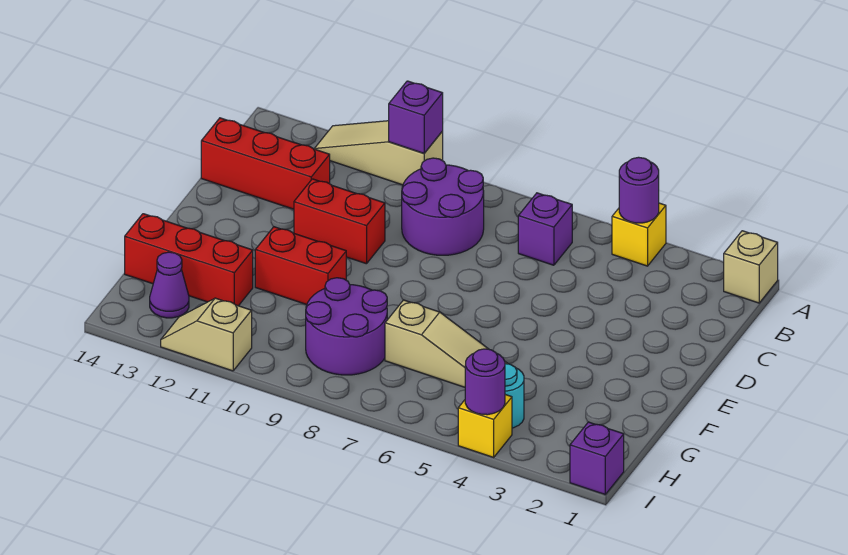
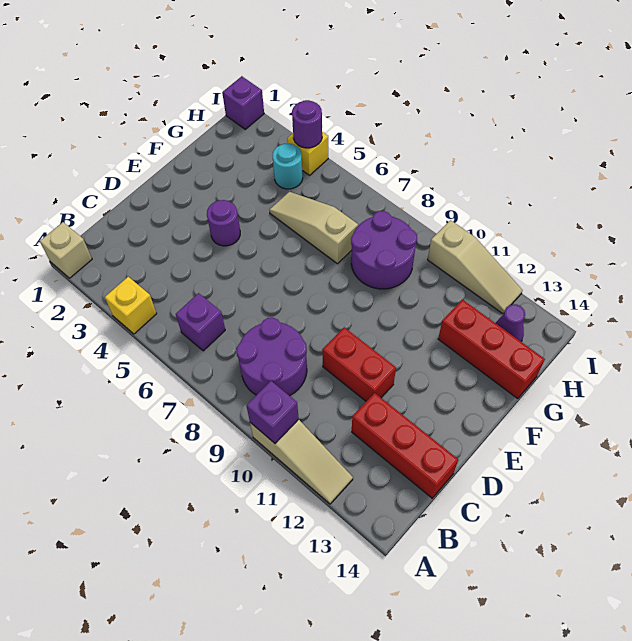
purple round brick A4 level 2 -> purple round brick E4 level 1
red brick F10:F11 level 1 -> none
tan slope I11:I12 level 1 top 11 -> tan slope I10:I12 level 1 top 10

